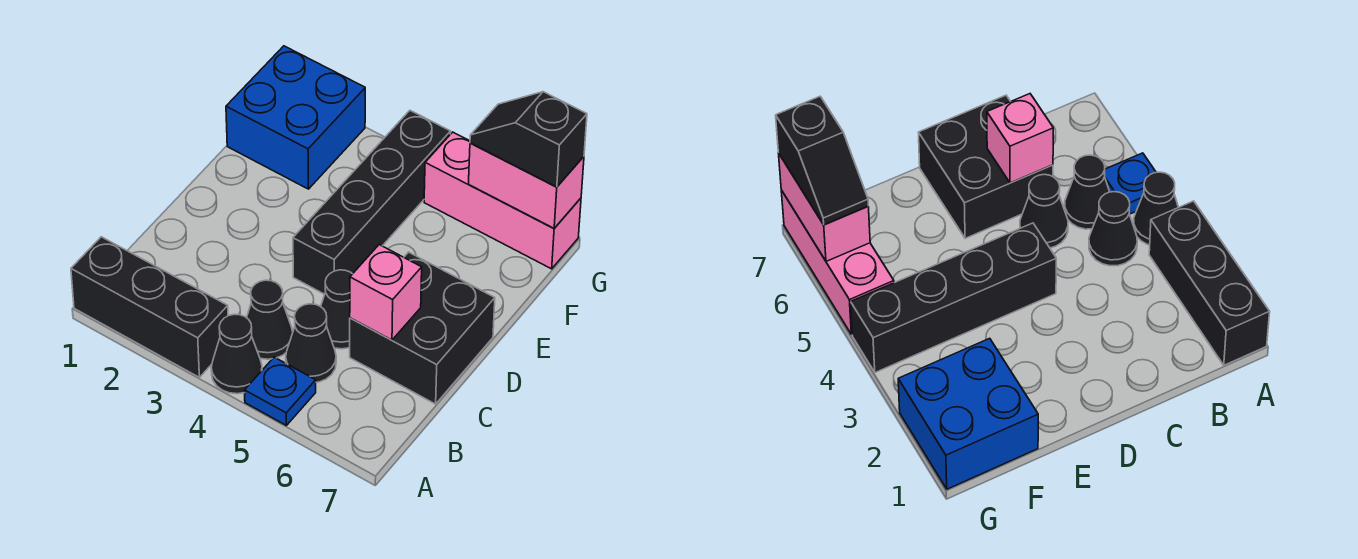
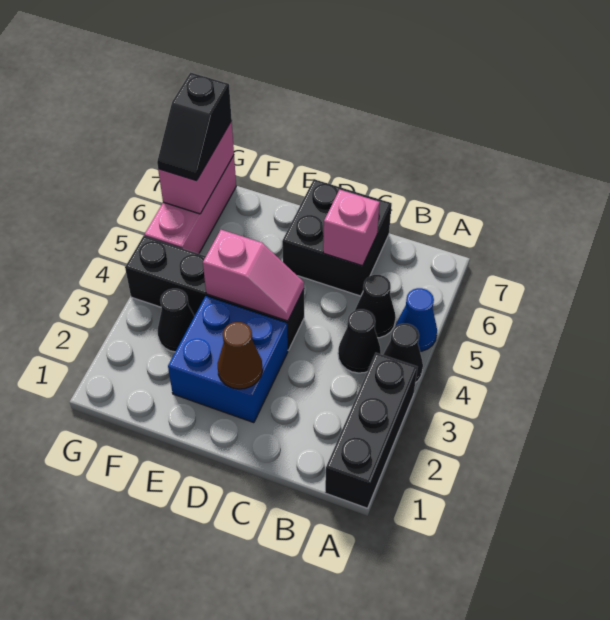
blue plate A5 level 1 -> blue cone A5 level 1
black cone C5 level 1 -> black cone F3 level 1
none -> brown cone D2 level 2
none -> pink slope D4:E4 level 2 top E
blue brick F1:G2 level 1 -> blue brick D2:E3 level 1

